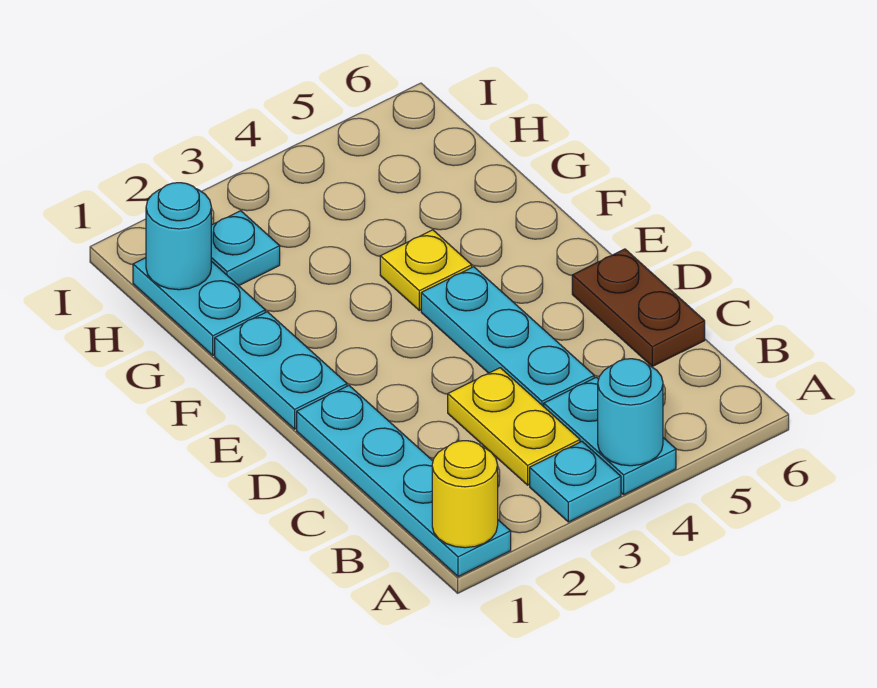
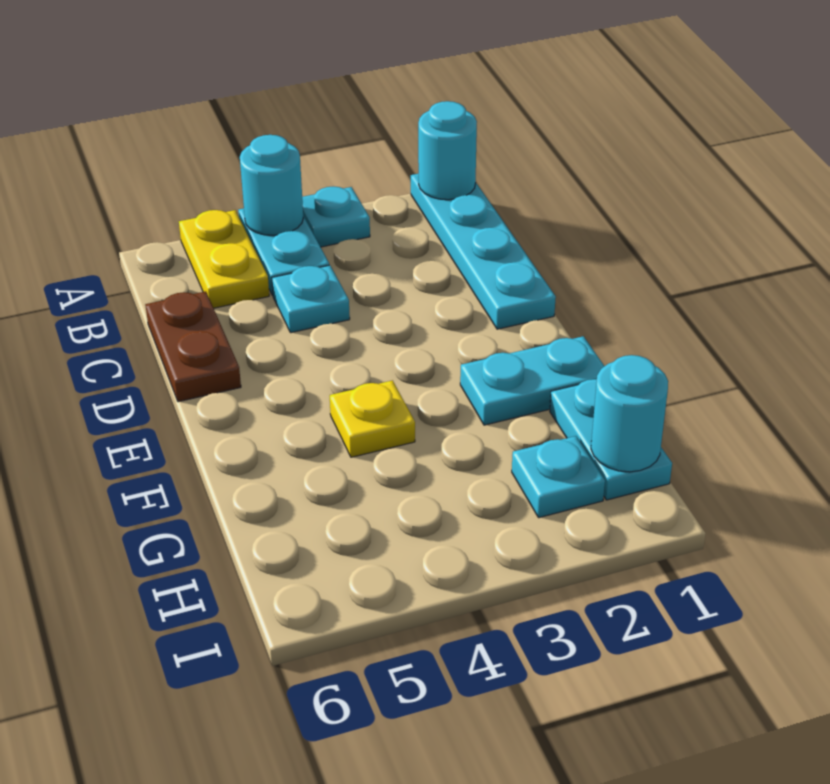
yellow round brick A1 level 2 -> cyan round brick A1 level 2
yellow plate B3:C3 level 1 -> yellow plate A5:B5 level 1
cyan plate C4:E4 level 1 -> cyan plate C4 level 1
cyan plate E1:F1 level 1 -> cyan plate F1:F2 level 1

